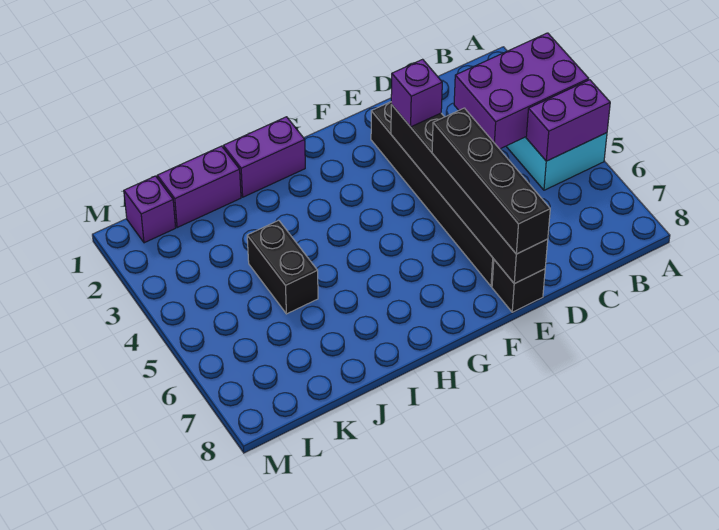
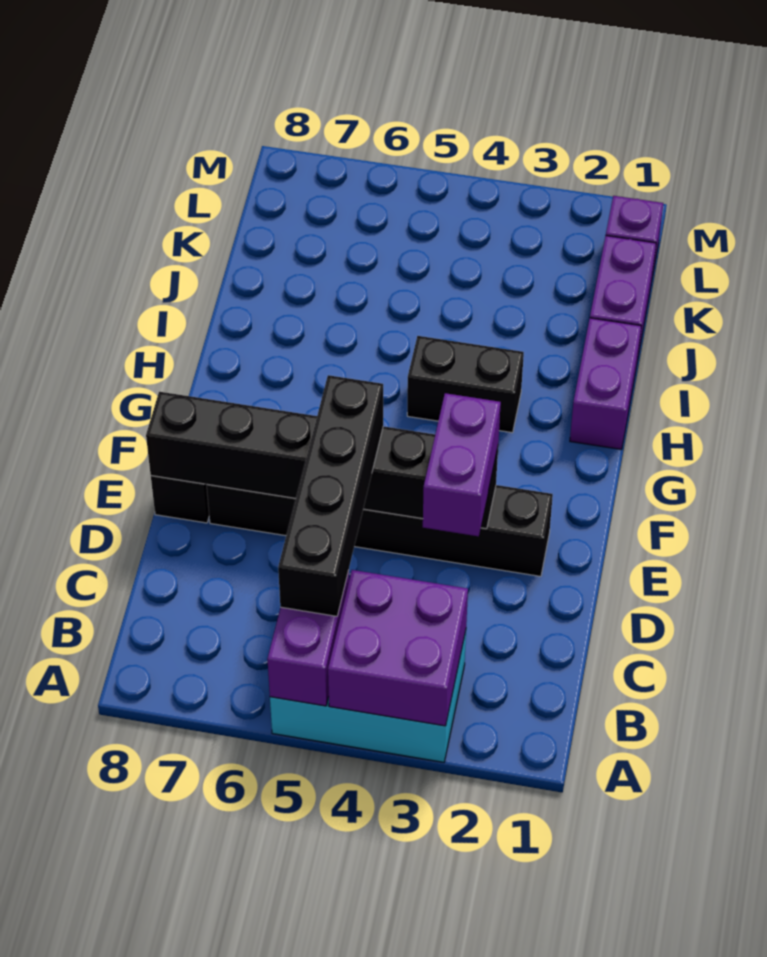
purple brick A3:C4 level 2 -> purple brick A3:B4 level 2
purple brick E3 level 3 -> purple brick D3:E3 level 3
black brick E5:E8 level 3 -> black brick B5:E5 level 3
black brick J4:J5 level 1 -> black brick H3:H4 level 1

